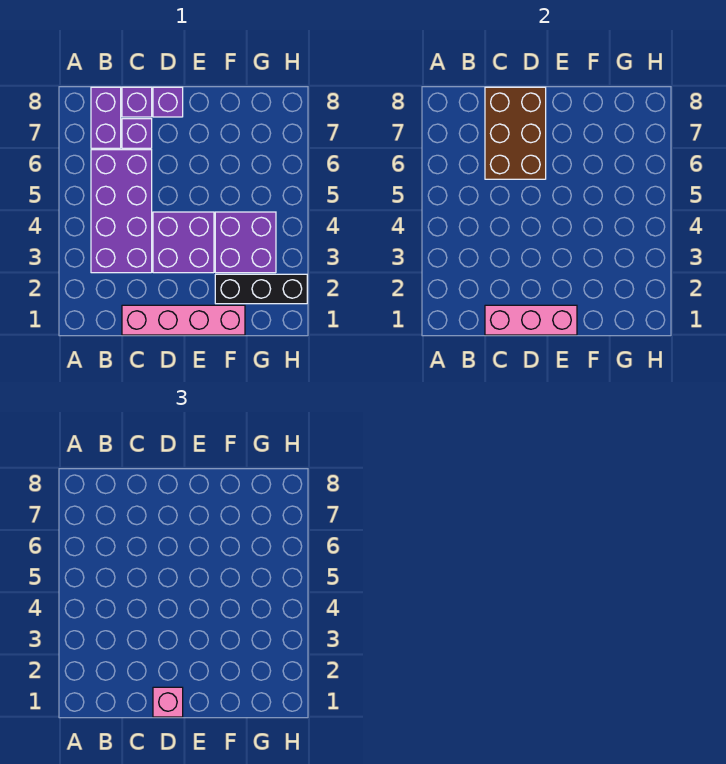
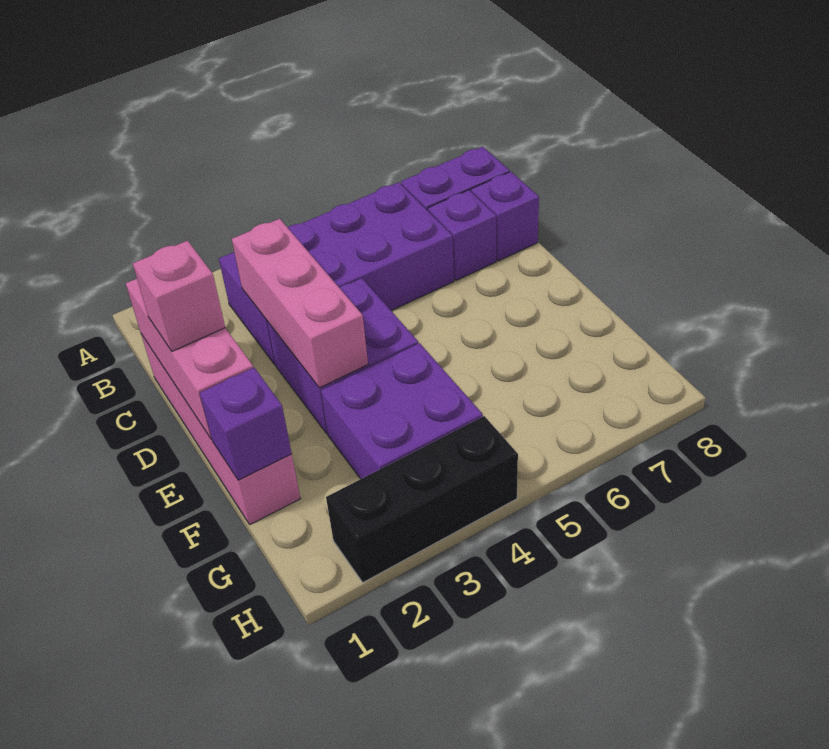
none -> pink brick C3:E3 level 2
brown brick C6:D8 level 2 -> none
purple brick D8 level 1 -> purple brick F1 level 2
black brick F2:H2 level 1 -> black brick H2:H4 level 1

